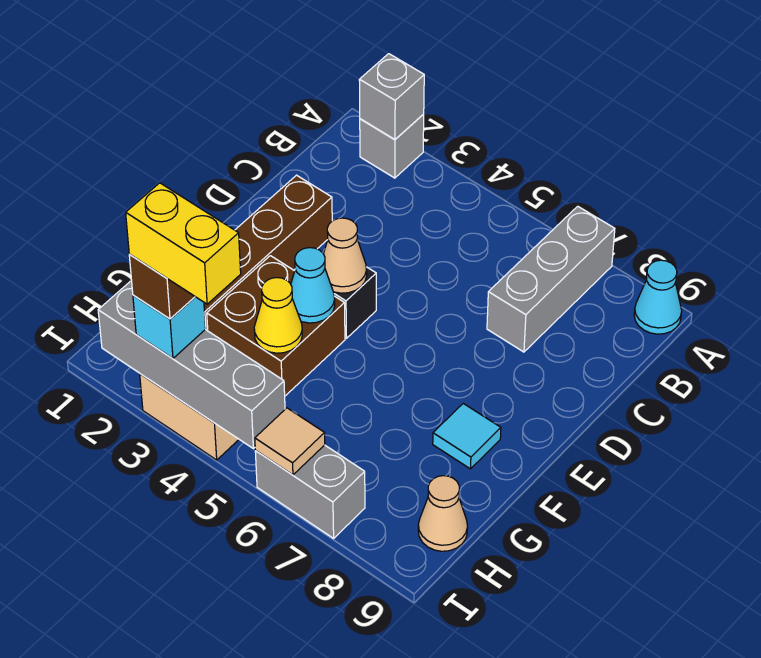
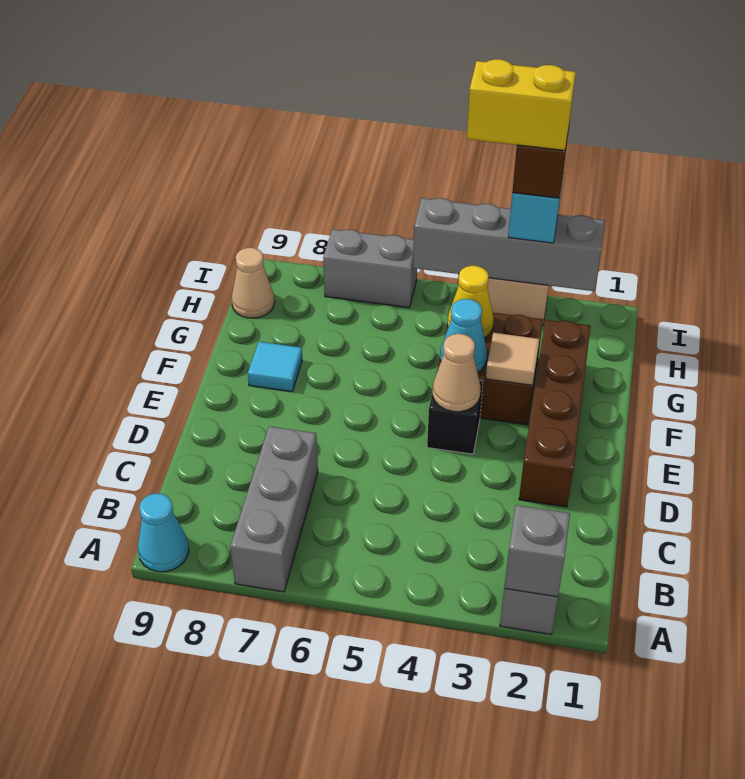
tan tile I6 level 2 -> tan tile F3 level 2

